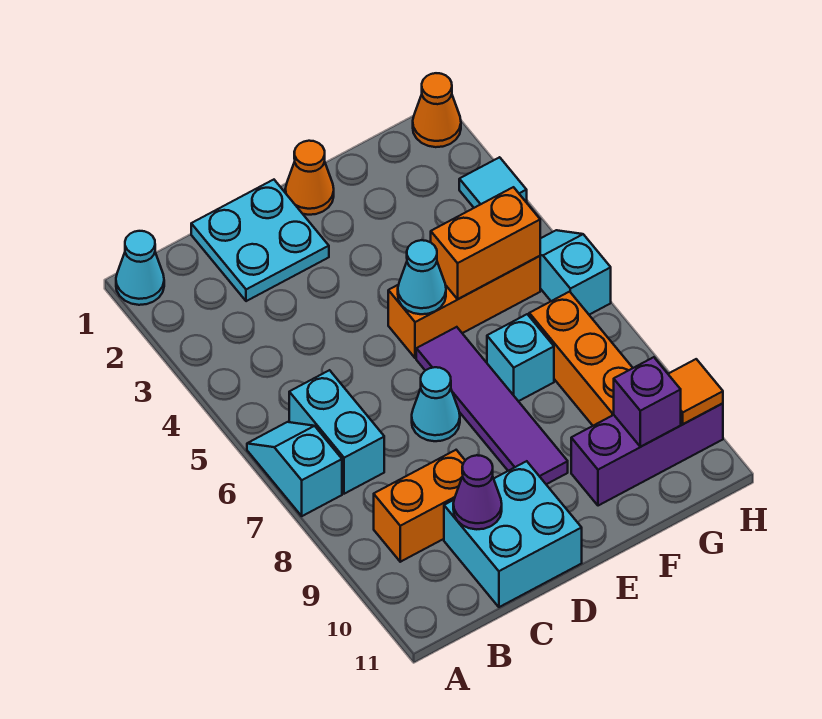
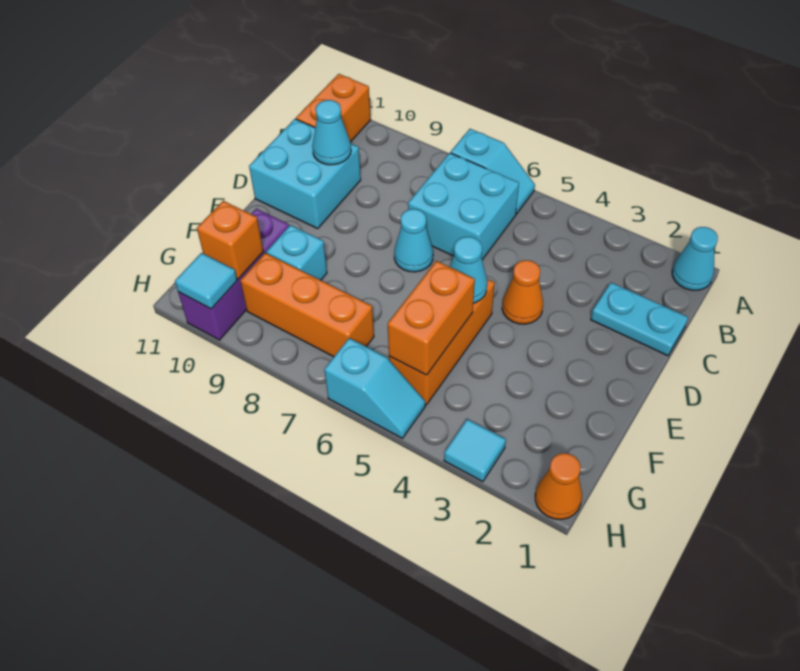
cyan brick B6:B7 level 1 -> cyan brick B6:C7 level 1
orange brick B9:C9 level 1 -> orange brick A11:B11 level 1
cyan plate C1:D2 level 1 -> cyan plate C1:C2 level 1
purple cone C10 level 2 -> cyan cone C10 level 2
orange cone E1 level 1 -> orange cone D4 level 1
purple tile E6:E9 level 1 -> none
cyan brick F7 level 1 -> cyan brick F9 level 1
purple brick G10 level 2 -> orange brick G10 level 2
orange tile H10 level 2 -> cyan tile H10 level 2

